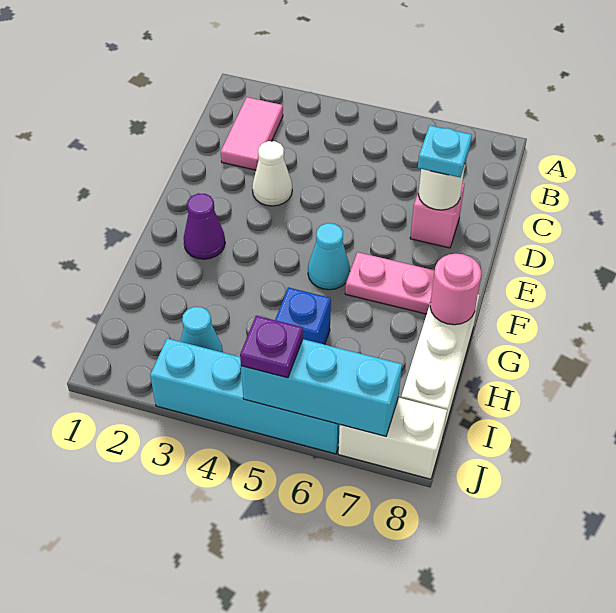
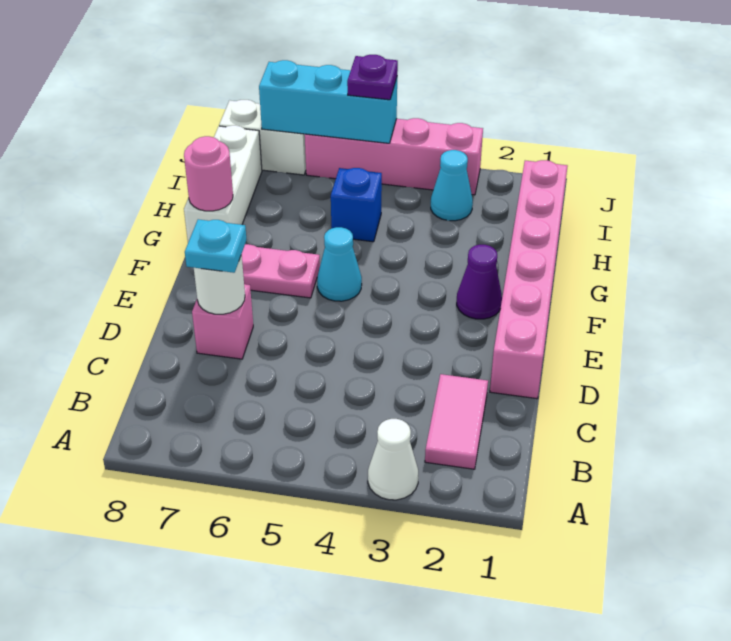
none -> pink brick D1:I1 level 1
white cone D3 level 1 -> white cone A3 level 1
cyan brick J3:J6 level 1 -> pink brick J3:J6 level 1

